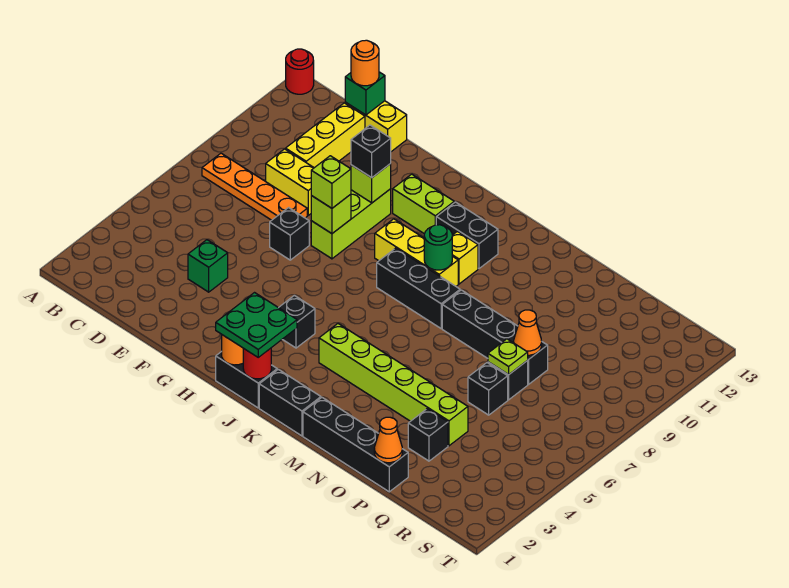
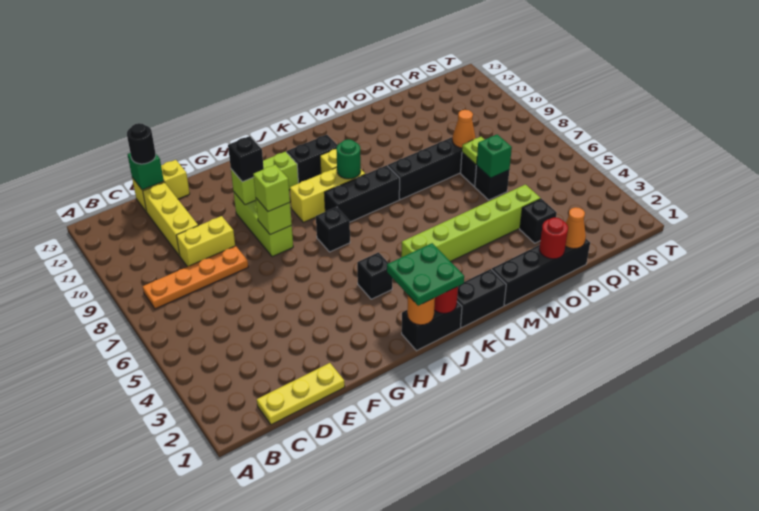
red round brick A13 level 1 -> red round brick O1 level 2
none -> yellow plate C1:E1 level 1
orange round brick D13 level 3 -> black round brick D13 level 3
green brick E4 level 1 -> green brick P6 level 2
black brick F7 level 1 -> black brick I7 level 1

